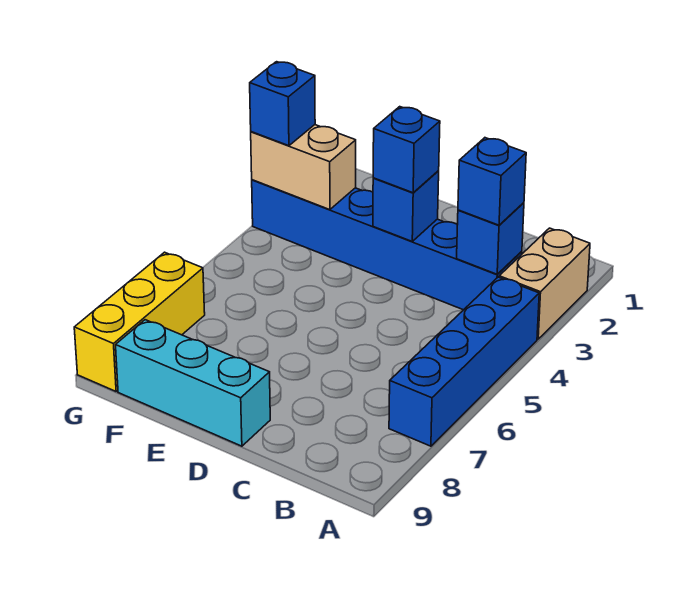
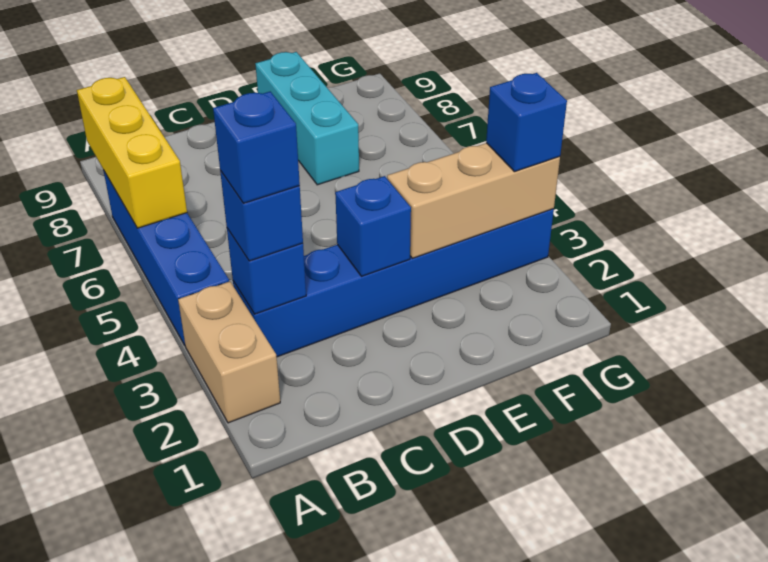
blue brick D3 level 3 -> blue brick B3 level 4
cyan brick D9:F9 level 1 -> cyan brick E7:E9 level 1
tan brick F3:G3 level 2 -> tan brick E3:G3 level 2
yellow brick G7:G9 level 1 -> yellow brick A6:A8 level 2

